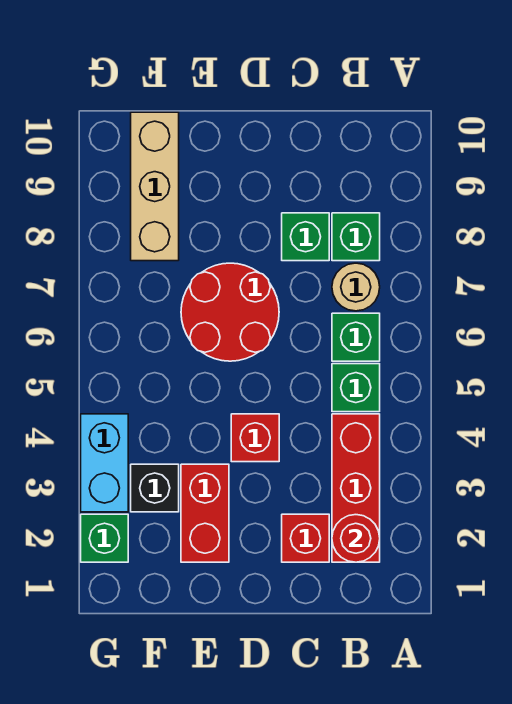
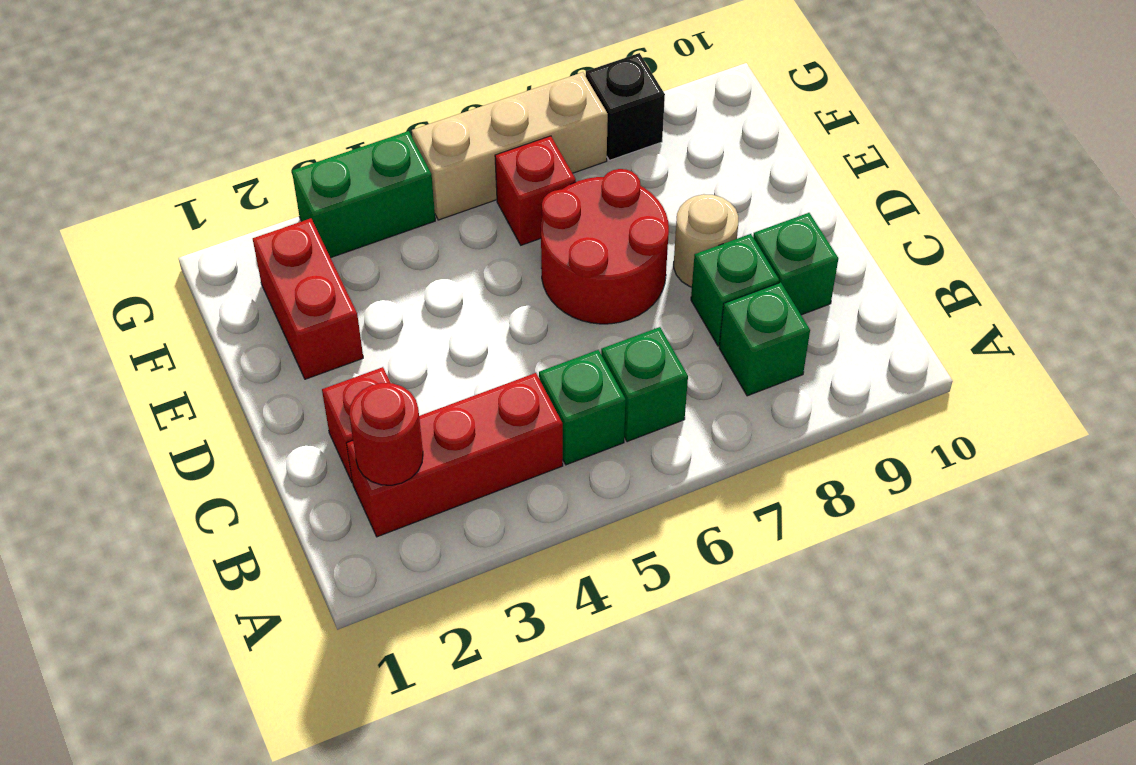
tan round brick B7 level 1 -> tan round brick D8 level 1
red brick D4 level 1 -> red brick F6 level 1
red brick E2:E3 level 1 -> red brick E2:F2 level 1
black brick F3 level 1 -> black brick G8 level 1
tan brick F8:F10 level 1 -> tan brick G5:G7 level 1
green brick G2 level 1 -> green brick C9 level 1
cyan brick G3:G4 level 1 -> green brick G3:G4 level 1

